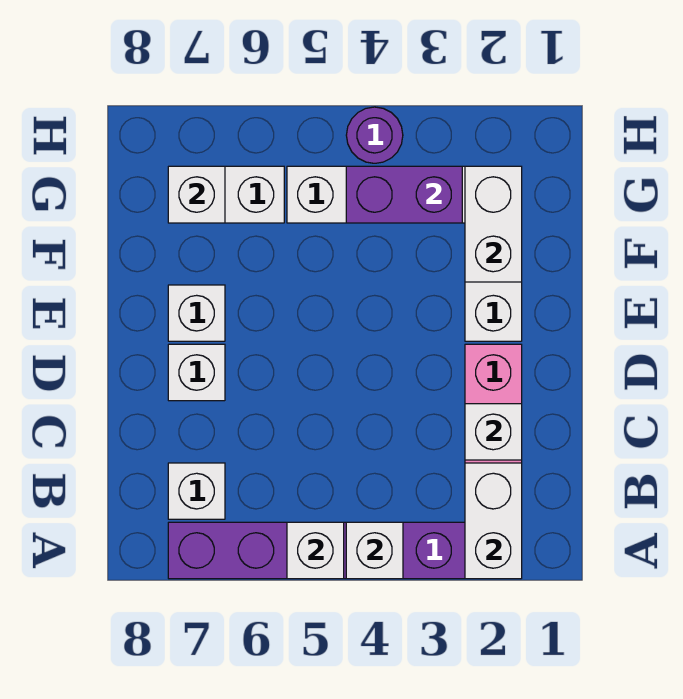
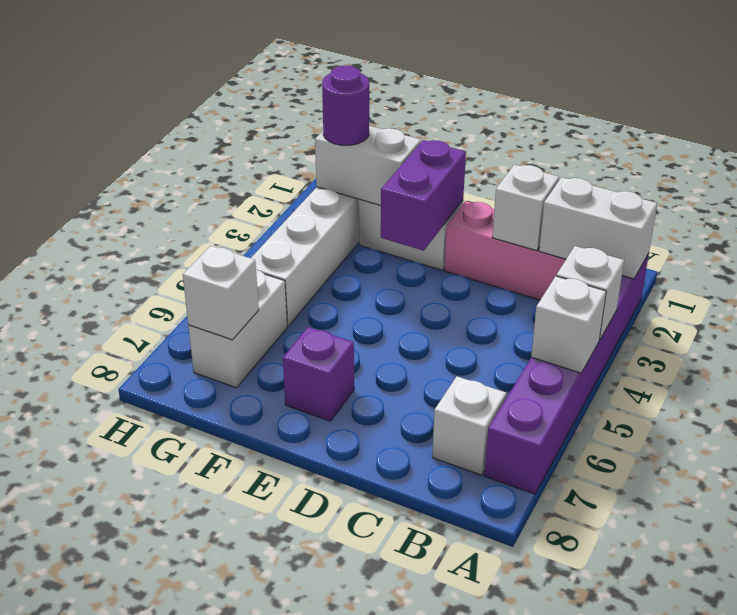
white brick D7 level 1 -> none
white brick E7 level 1 -> purple brick E7 level 1
purple brick G3:G4 level 2 -> purple brick E2:E3 level 2
purple round brick H4 level 1 -> purple round brick G2 level 3

